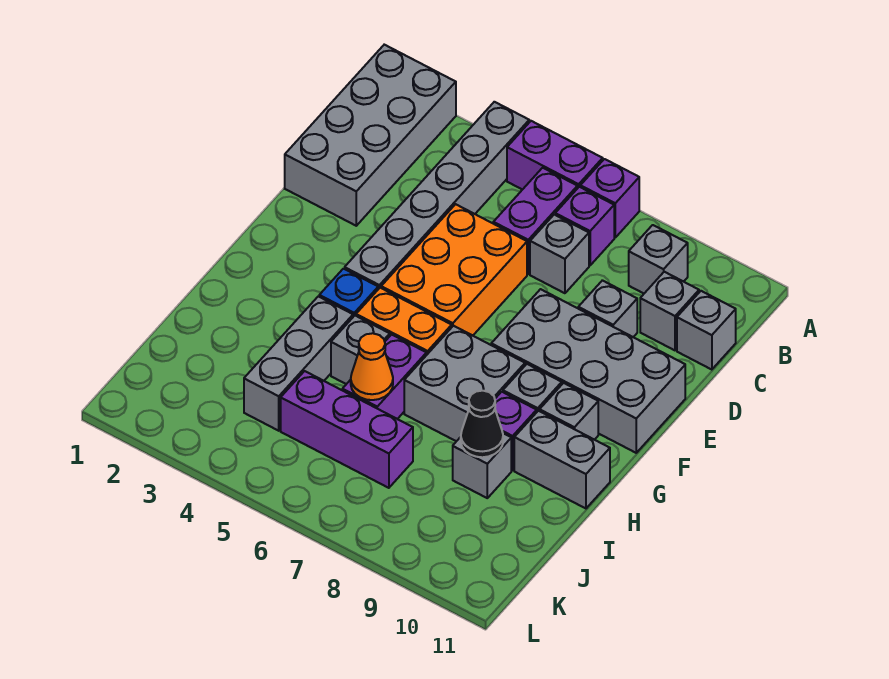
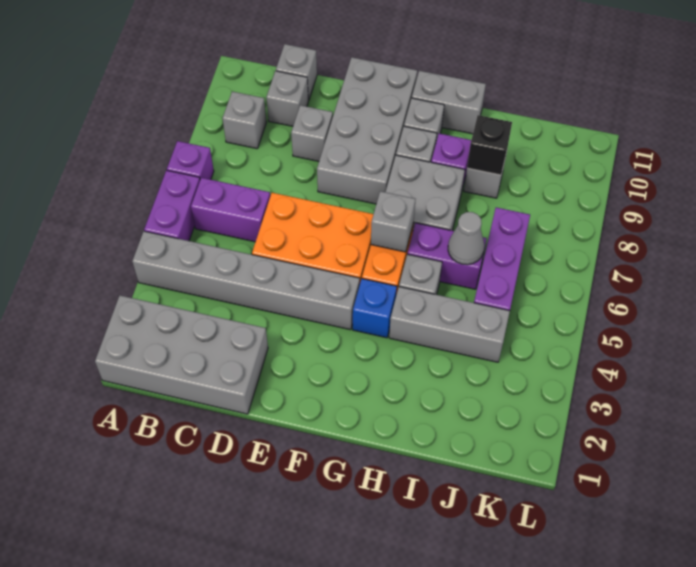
purple brick B7 level 1 -> none
grey brick C7 level 1 -> grey brick G6 level 2
grey brick H10:H11 level 1 -> grey brick G11:H11 level 1
orange cone I6 level 2 -> grey cone I6 level 2
black cone I9 level 2 -> black brick I9 level 2

